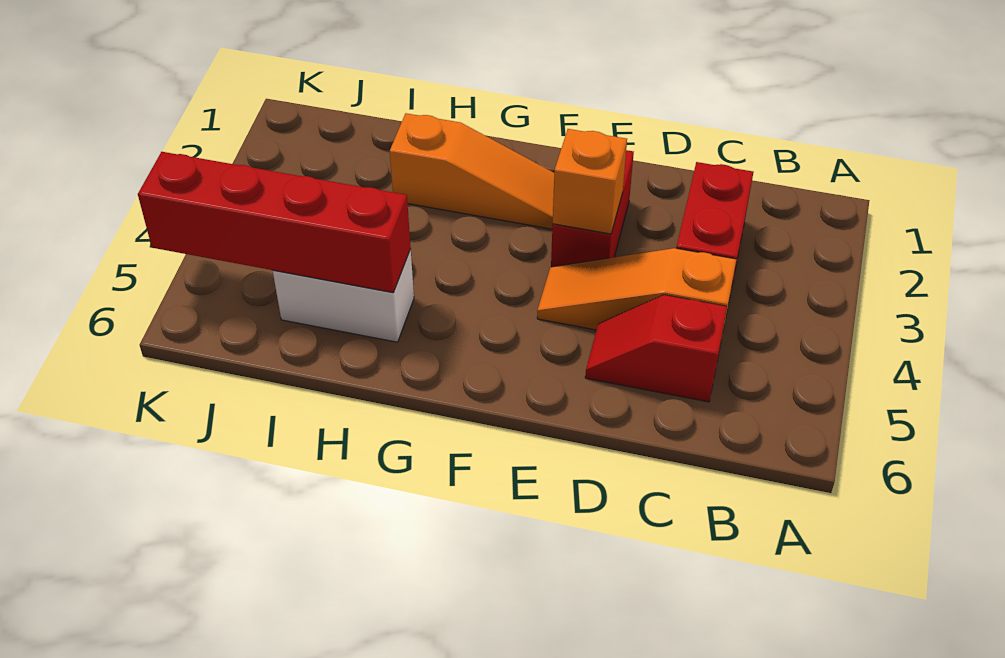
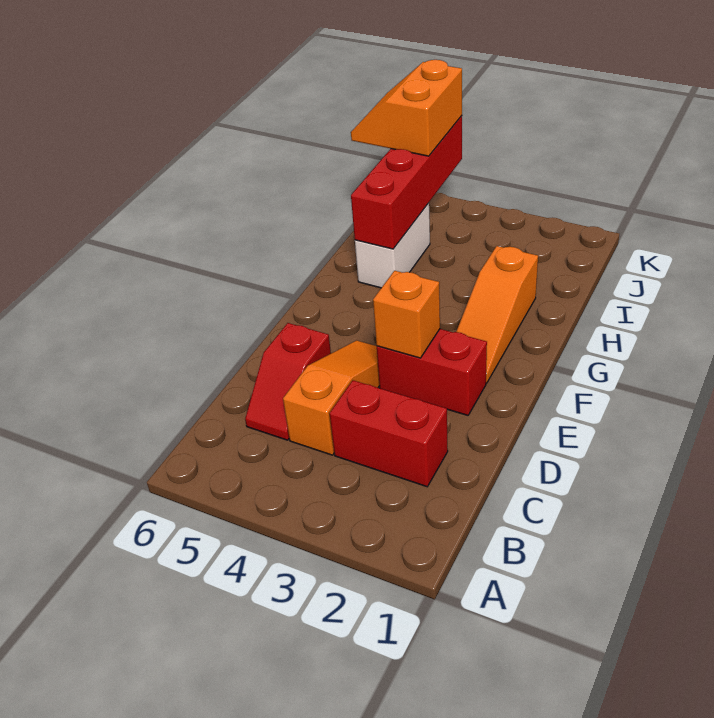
red slope C5:D5 level 1 top C -> red slope C5:D5 level 1 top D
none -> orange slope J5:K6 level 3 top 5

